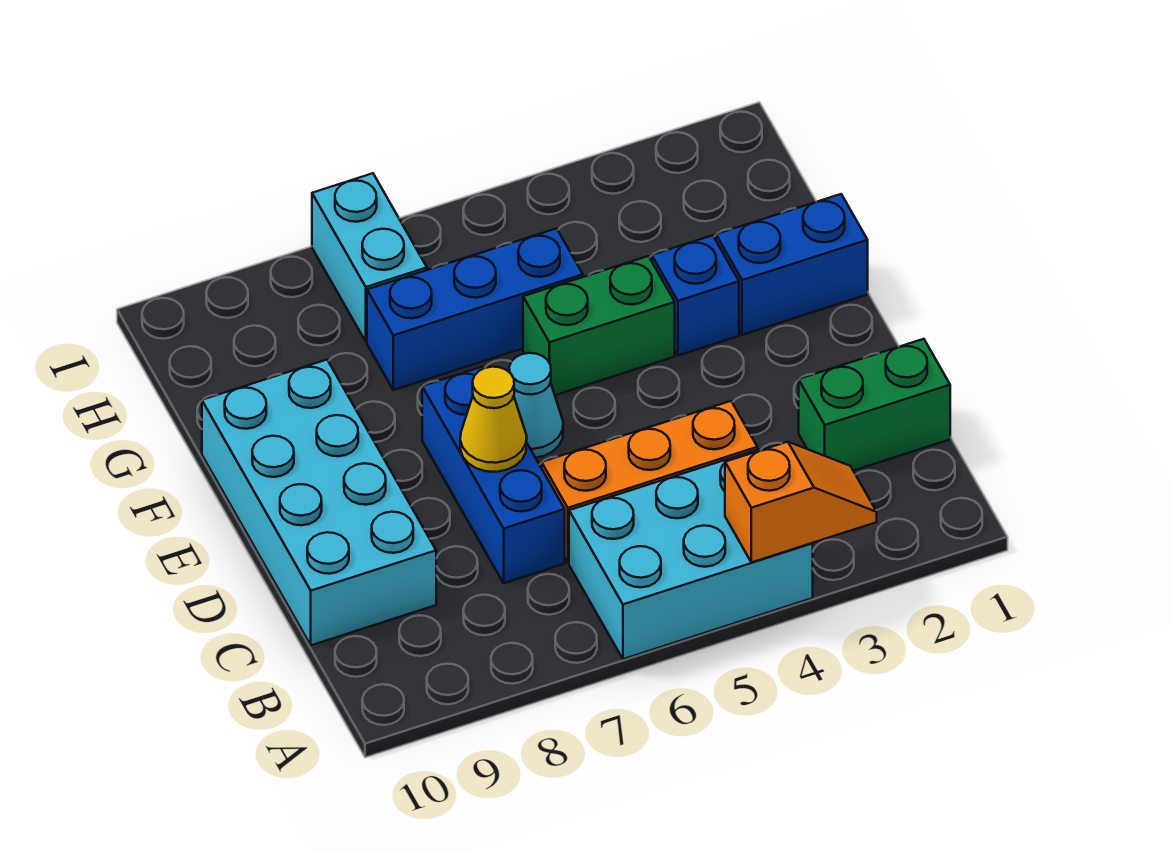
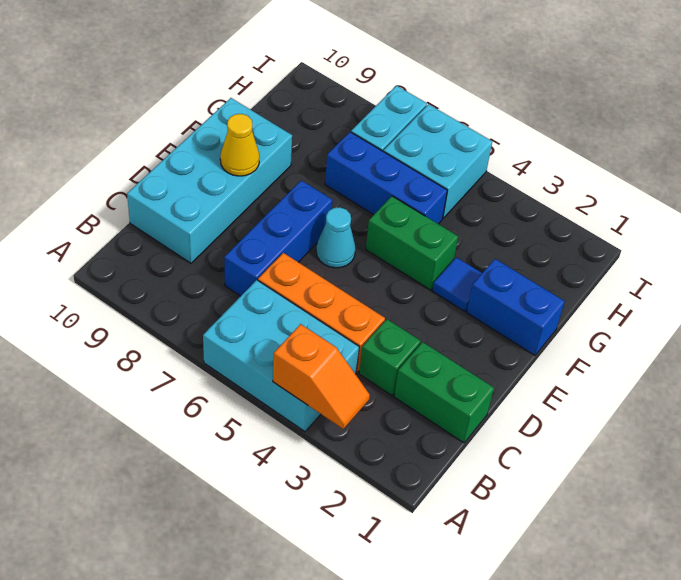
none -> green brick C3 level 1
yellow cone D7 level 2 -> yellow cone E9 level 2
blue brick F3 level 1 -> blue tile F3 level 1
none -> cyan brick H5:I6 level 1

